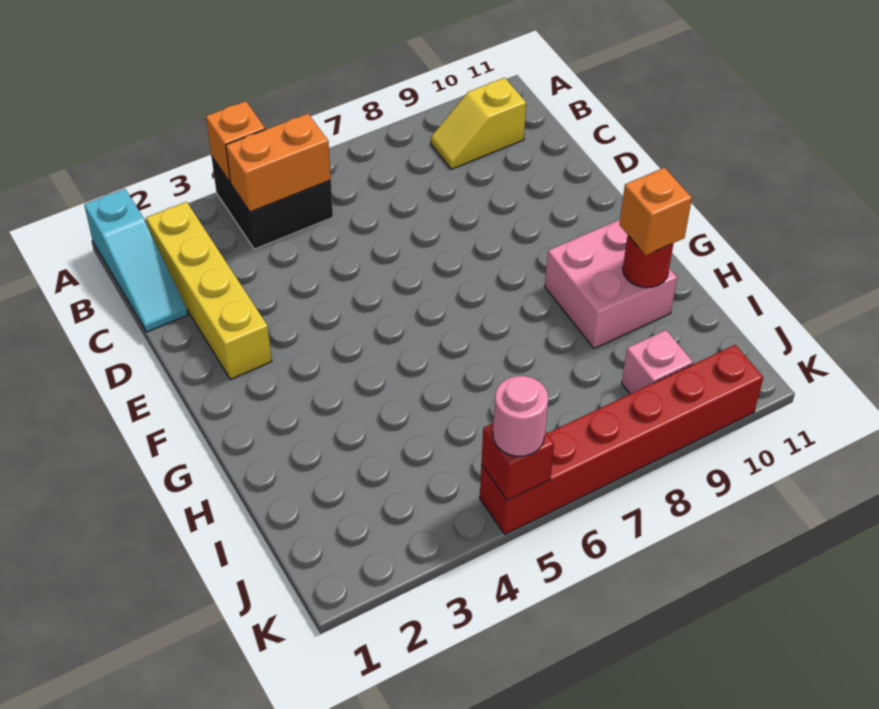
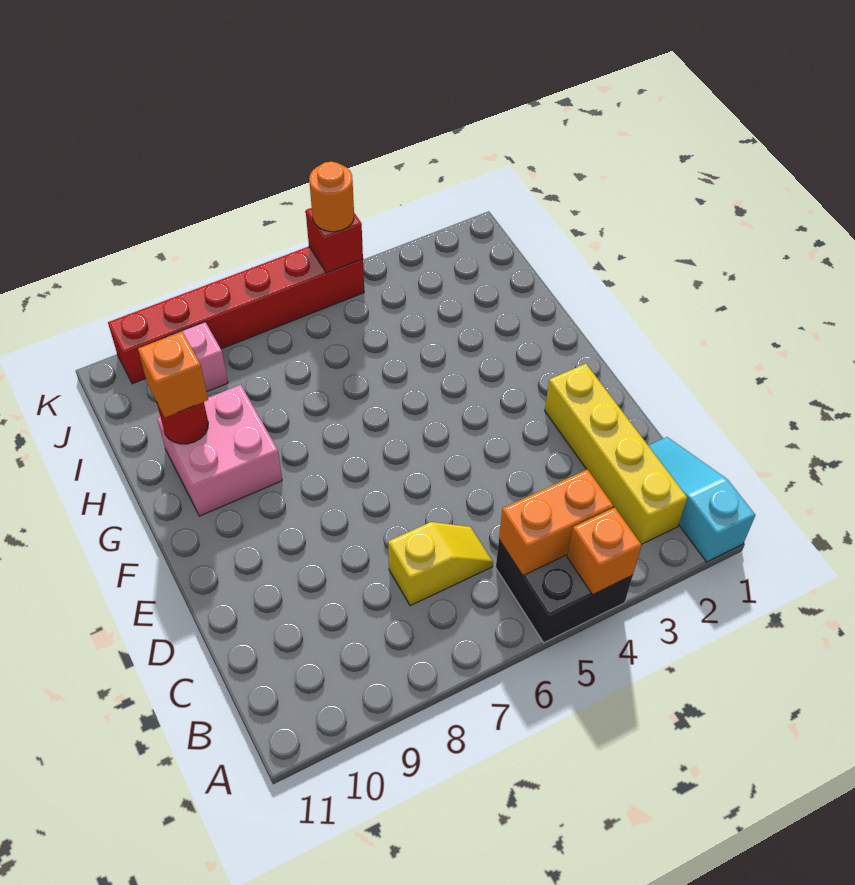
yellow slope B9:B10 level 1 top 10 -> yellow slope C6:C7 level 1 top 7
pink round brick K5 level 3 -> orange round brick K5 level 3

